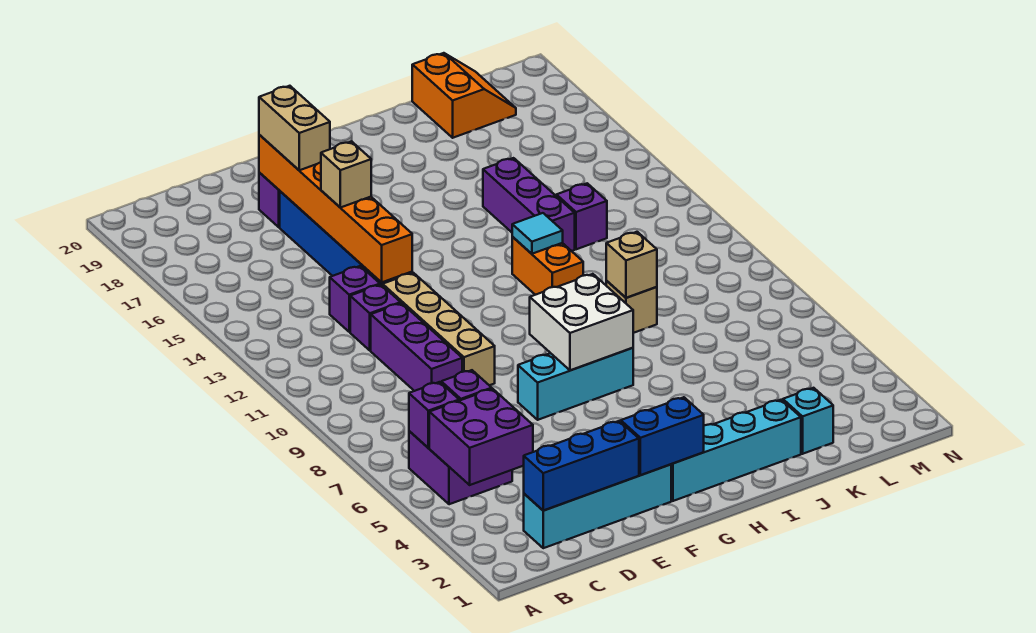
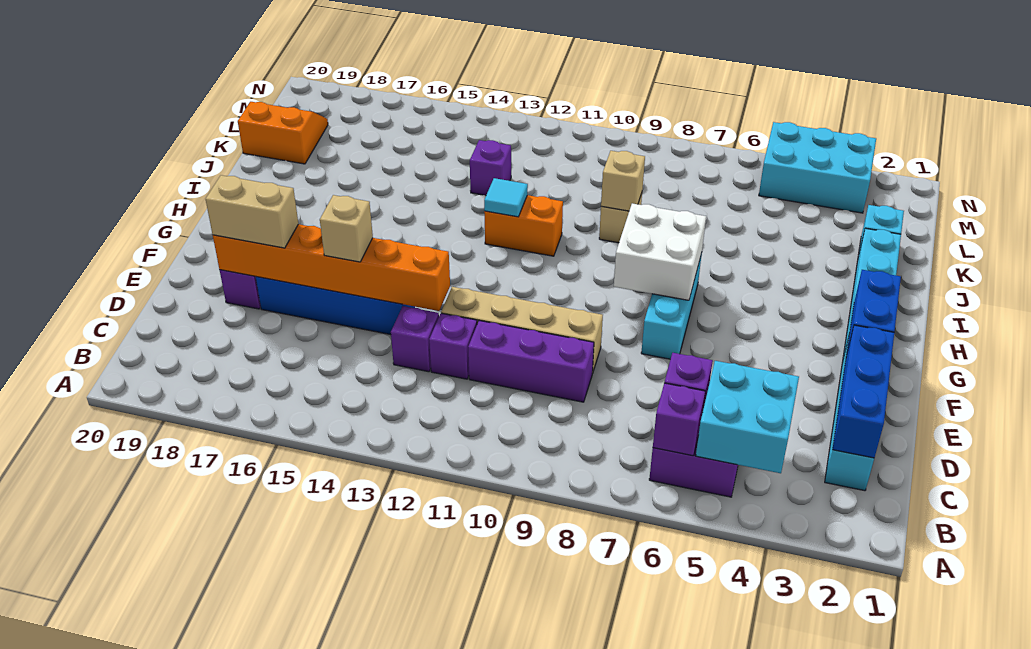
purple brick B4:C5 level 2 -> cyan brick B4:C5 level 2
purple brick J13:J15 level 1 -> none
none -> cyan brick M3:N5 level 1

